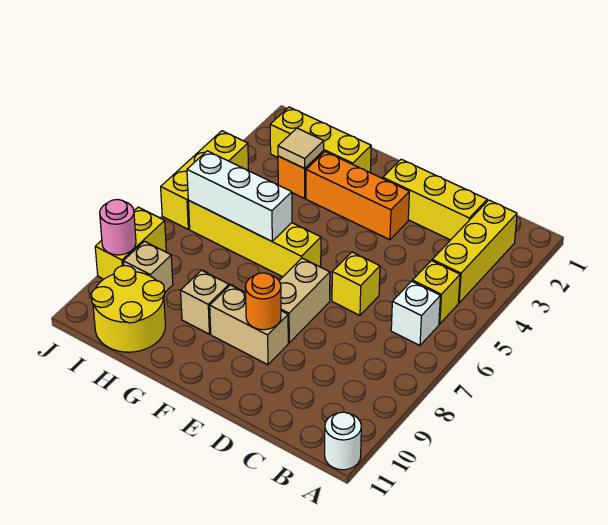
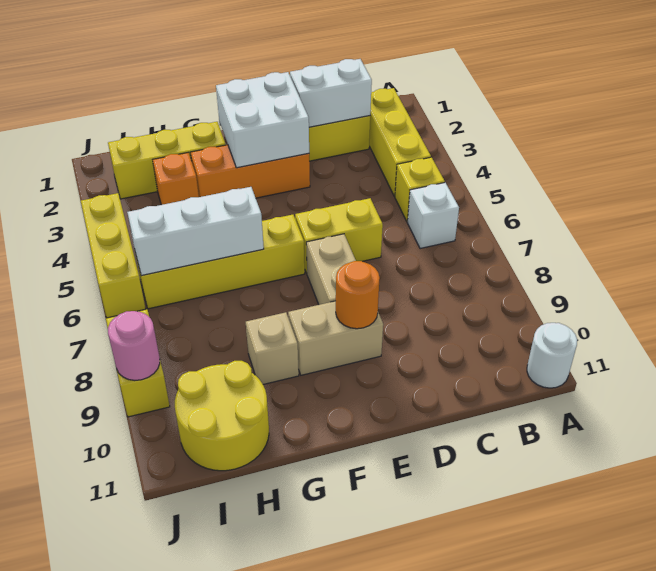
none -> white brick C2:D2 level 2
yellow brick D6 level 1 -> yellow brick D6:E6 level 1
none -> white brick E2:F3 level 2
tan tile H3 level 2 -> none
tan brick I9 level 1 -> none

